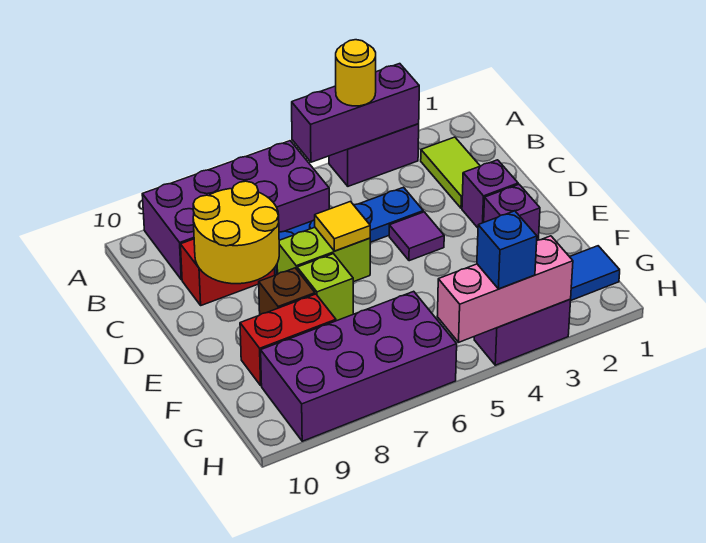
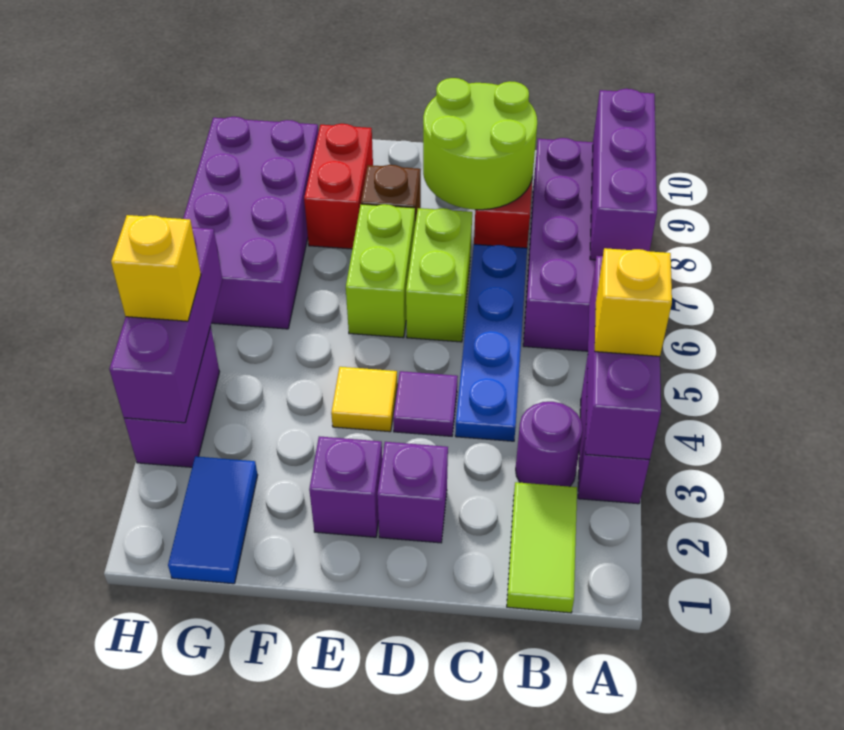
yellow round brick A4 level 3 -> yellow brick A4 level 3
none -> purple brick A7:A9 level 2
lime tile B2:C2 level 1 -> lime tile B1:B2 level 1
none -> purple round brick B3 level 1
yellow round brick C8:D9 level 2 -> lime round brick C8:D9 level 2
yellow tile D6 level 2 -> yellow tile E4 level 1
lime brick E7 level 1 -> lime brick E6:E7 level 1
pink brick H3:H5 level 2 -> purple brick H3:H5 level 2
blue brick H4 level 3 -> yellow brick H4 level 3

